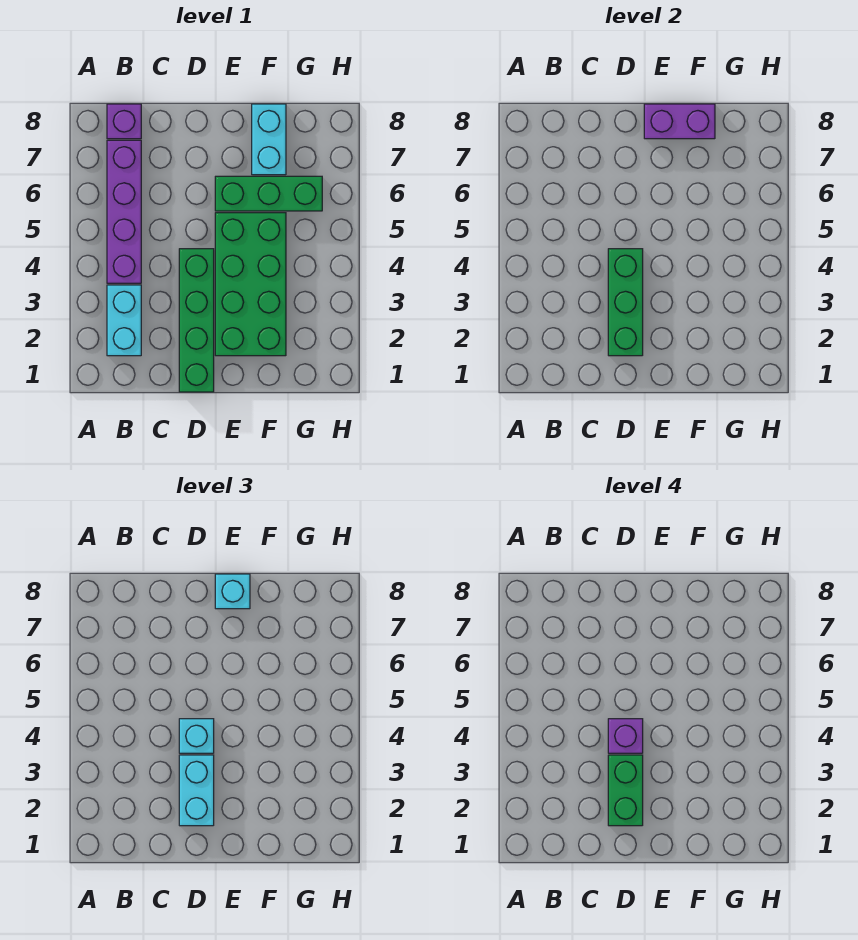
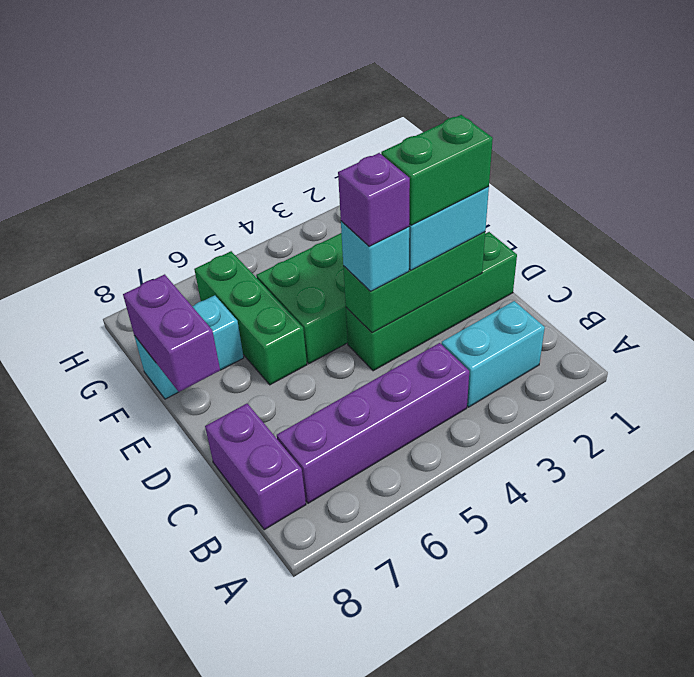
purple brick B8 level 1 -> purple brick B8:C8 level 1
cyan brick E8 level 3 -> none

